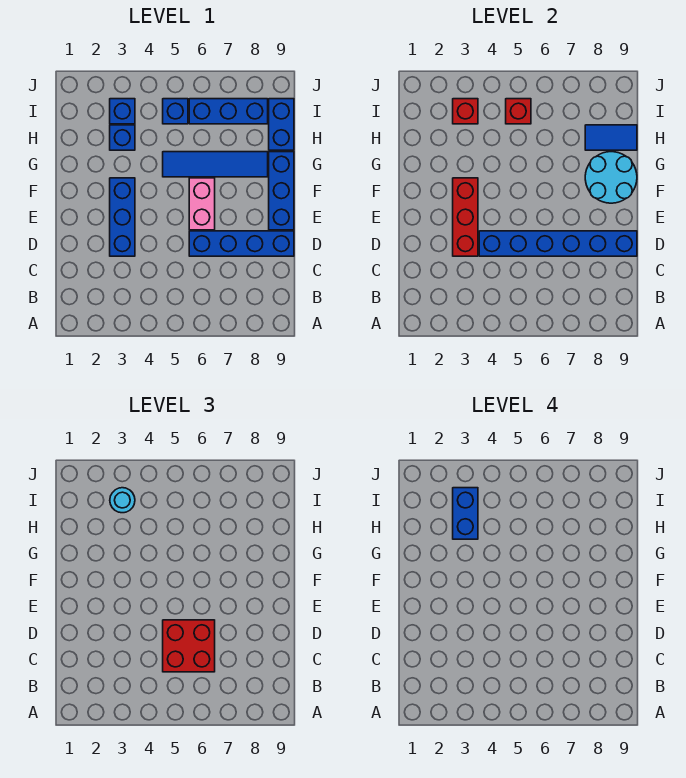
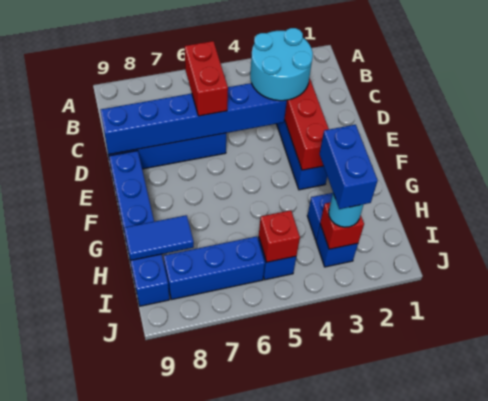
red brick C5:D6 level 3 -> red brick C6:D6 level 3
pink brick E6:F6 level 1 -> none
cyan round brick F8:G9 level 2 -> cyan round brick C3:D4 level 3
blue tile G5:G8 level 1 -> none

